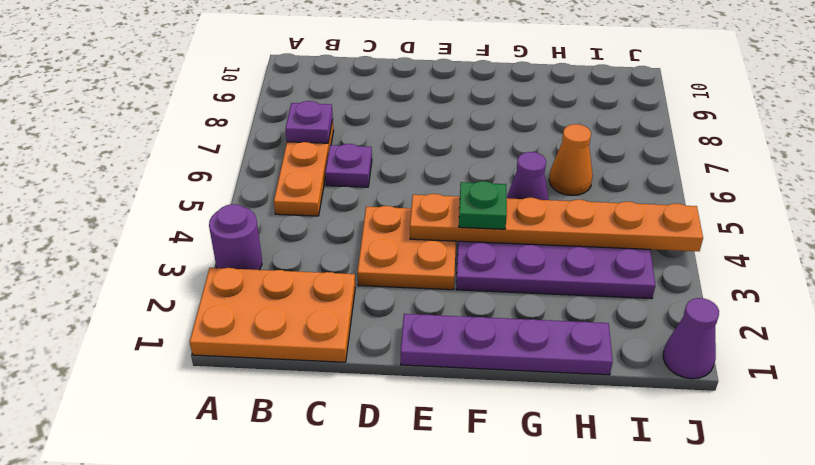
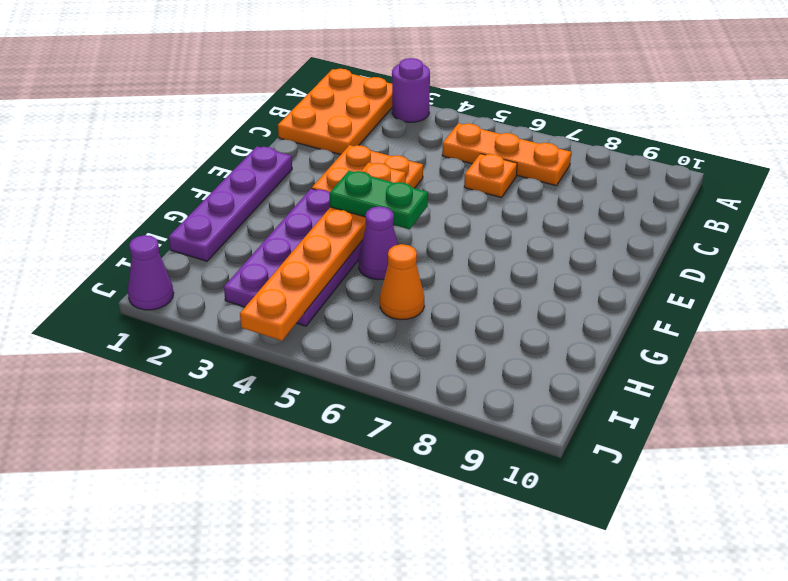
purple plate B7 level 2 -> none
purple plate C6 level 1 -> orange plate C6 level 1
green plate F4 level 3 -> green plate F4:F5 level 3

